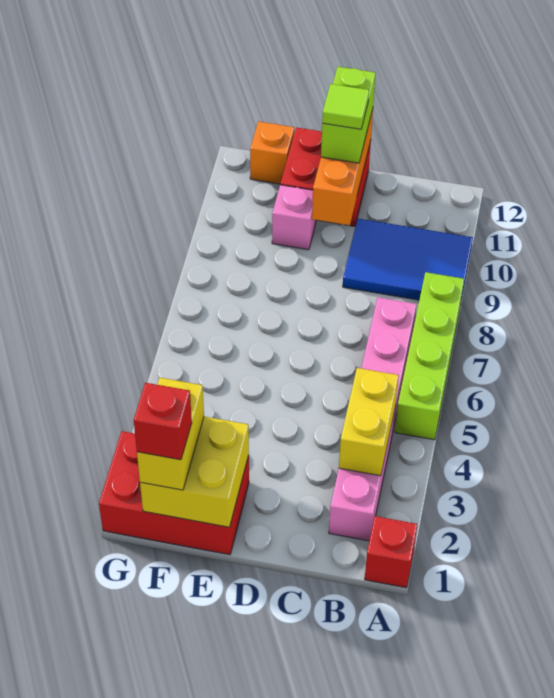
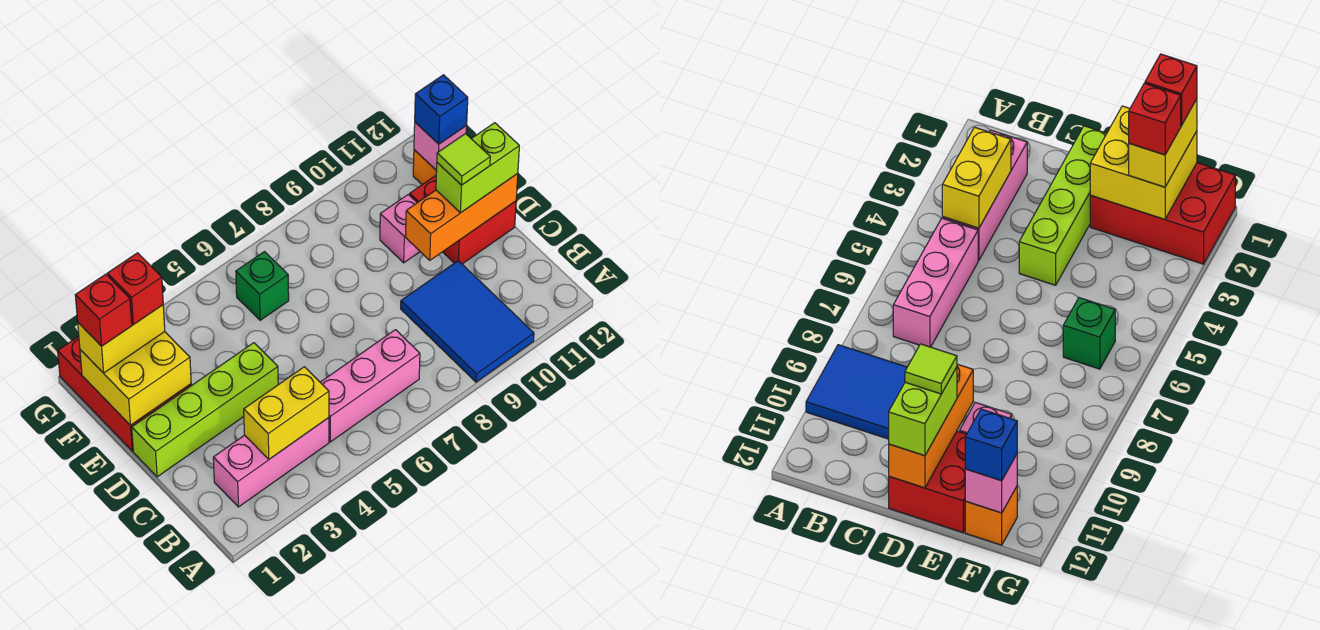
red brick A1 level 1 -> red brick F2 level 4
lime brick A5:A8 level 1 -> lime brick D1:D4 level 1
none -> green brick F6 level 1
none -> pink brick F12 level 2
none -> blue brick F12 level 3

